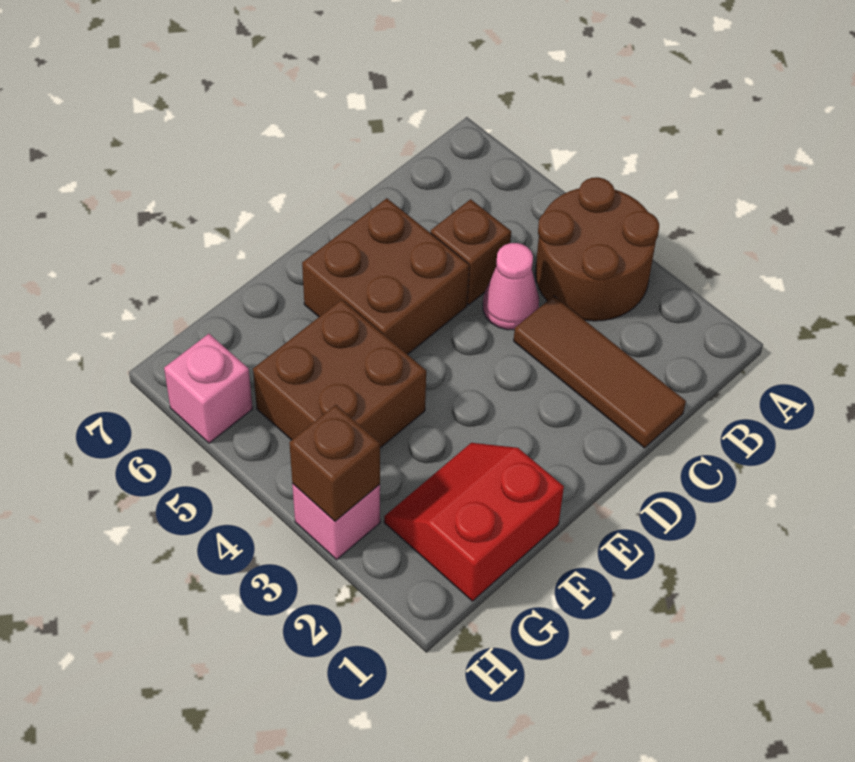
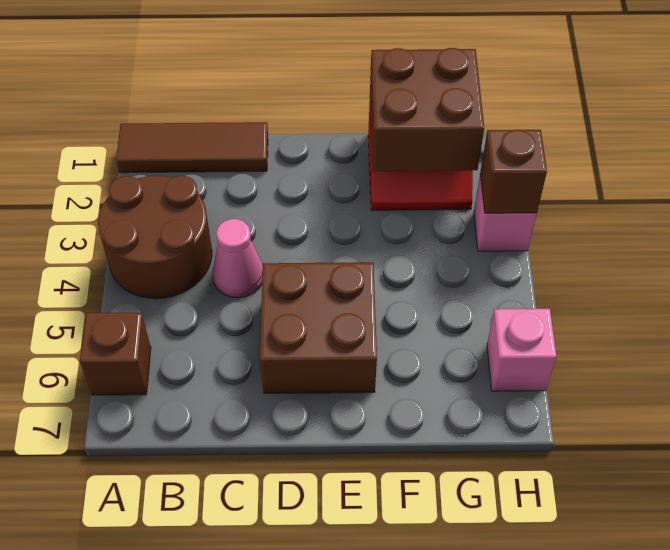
brown tile C1:C3 level 1 -> brown tile A1:C1 level 1
brown brick C5 level 1 -> brown brick A6 level 1
brown brick F4:G5 level 1 -> brown brick F1:G2 level 2

